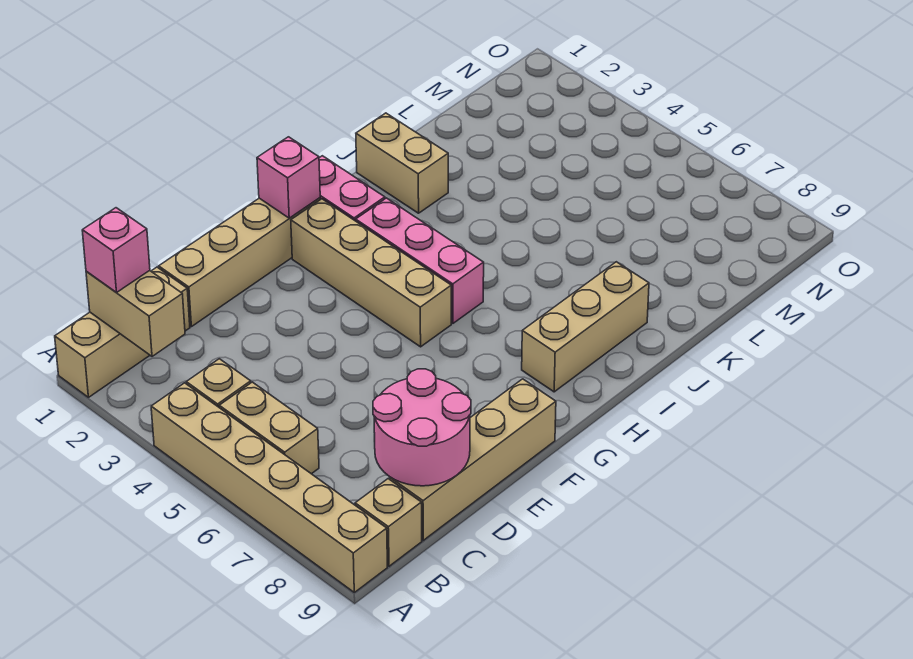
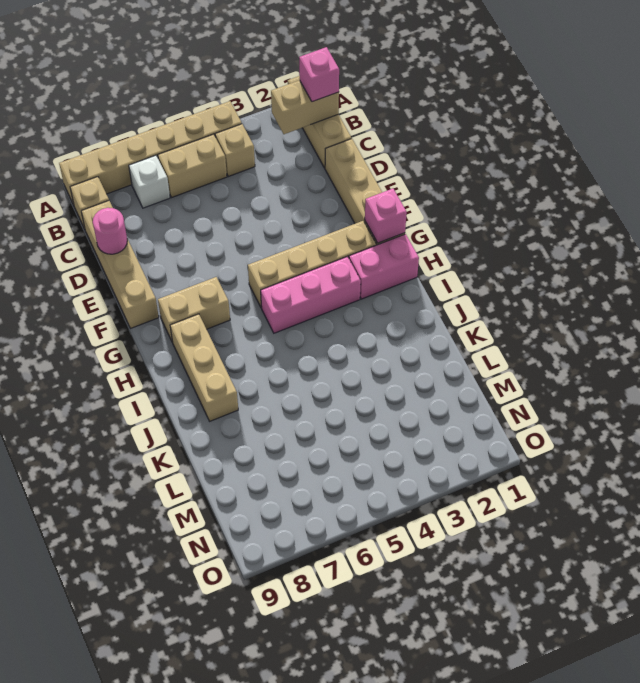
none -> white brick B7 level 1
pink round brick C8:D9 level 2 -> pink round brick D9 level 2
tan brick J1:J2 level 1 -> tan brick G7:G8 level 1

